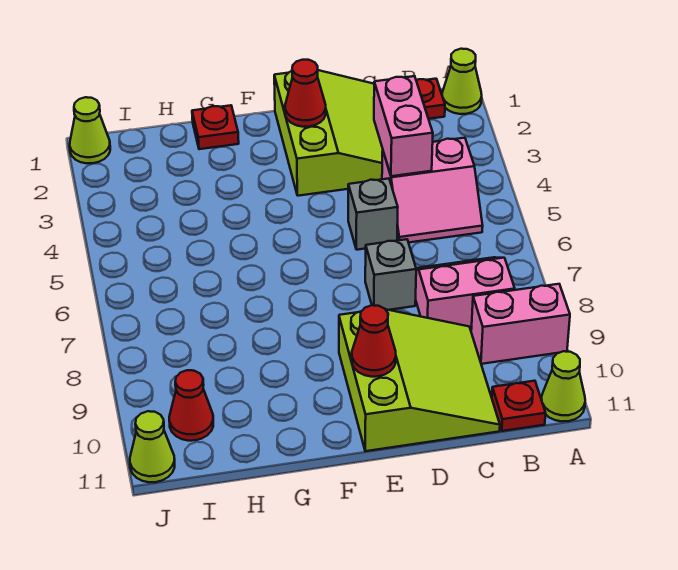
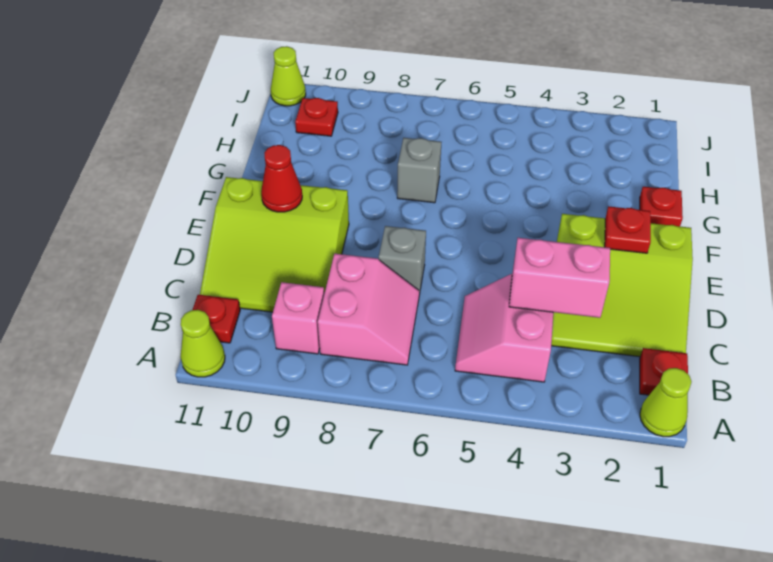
pink brick A9:B9 level 1 -> pink brick B9 level 1
grey brick D5 level 1 -> grey brick G7 level 1
red cone E2 level 2 -> red plate E2 level 2
red cone I10 level 1 -> red plate I10 level 1
lime cone J1 level 1 -> none

